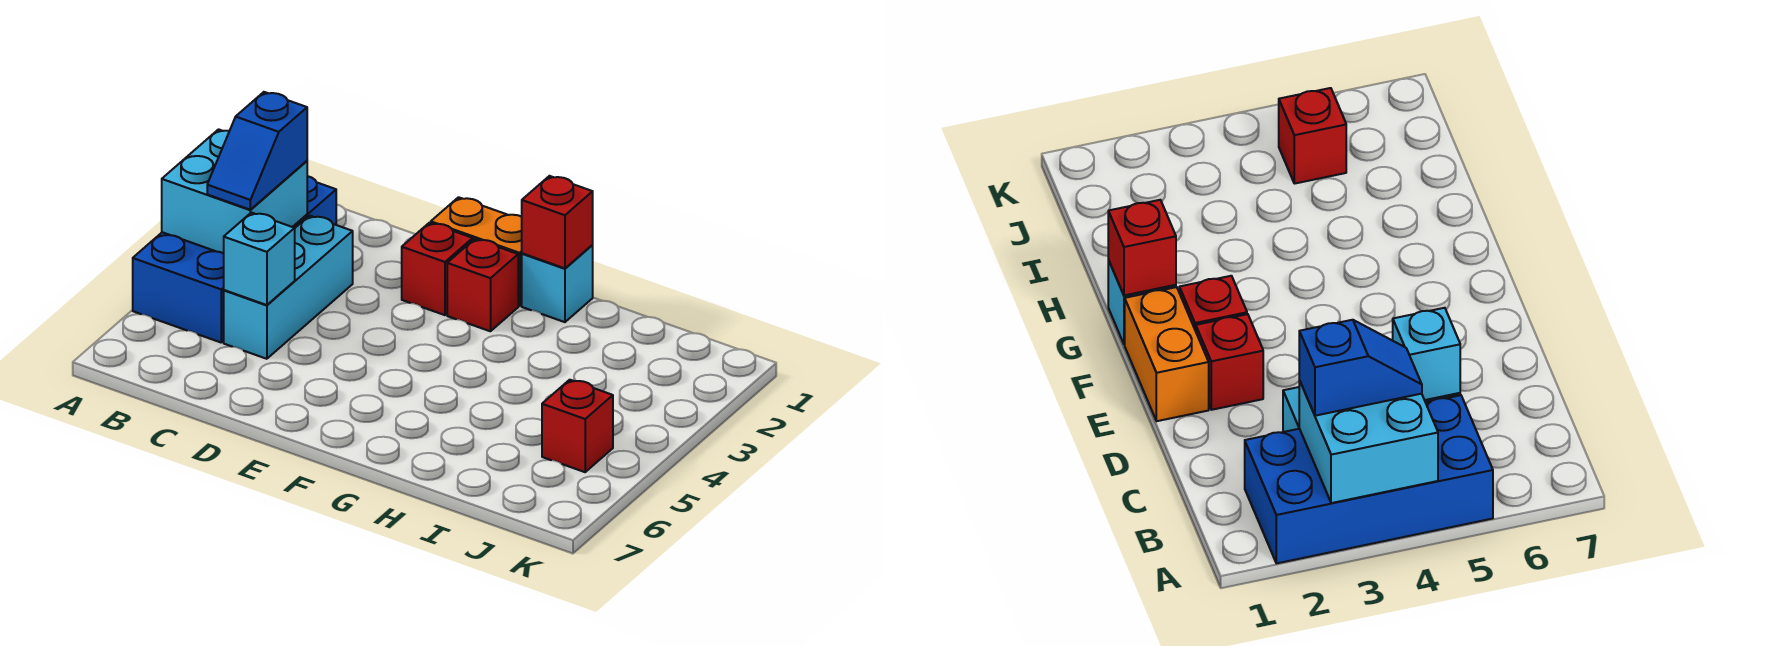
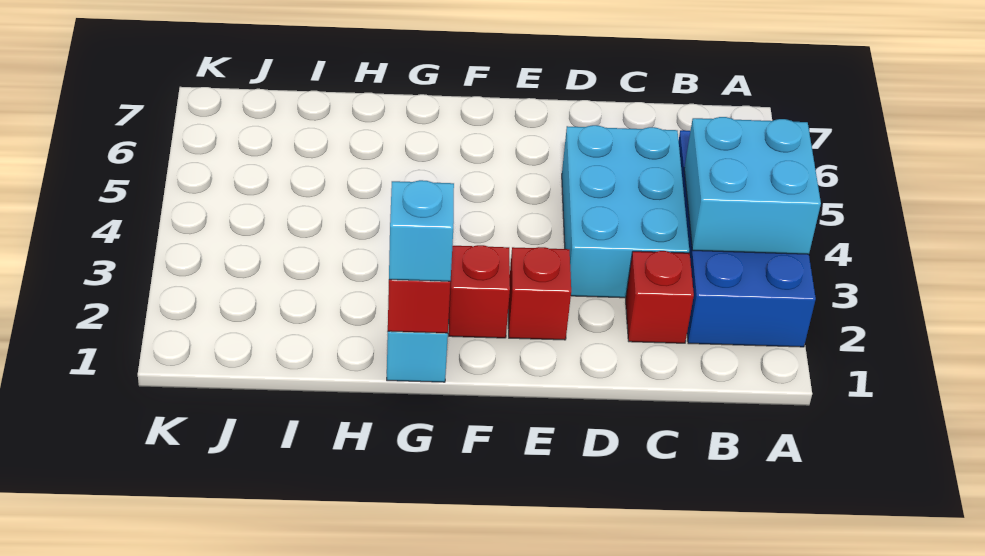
blue slope B3:B4 level 3 top 3 -> none
cyan brick C3:C5 level 1 -> cyan brick C3:D5 level 1
cyan brick C5 level 2 -> cyan brick G1 level 3
orange brick E1:F1 level 1 -> none
red brick J5 level 1 -> red brick C2 level 1

